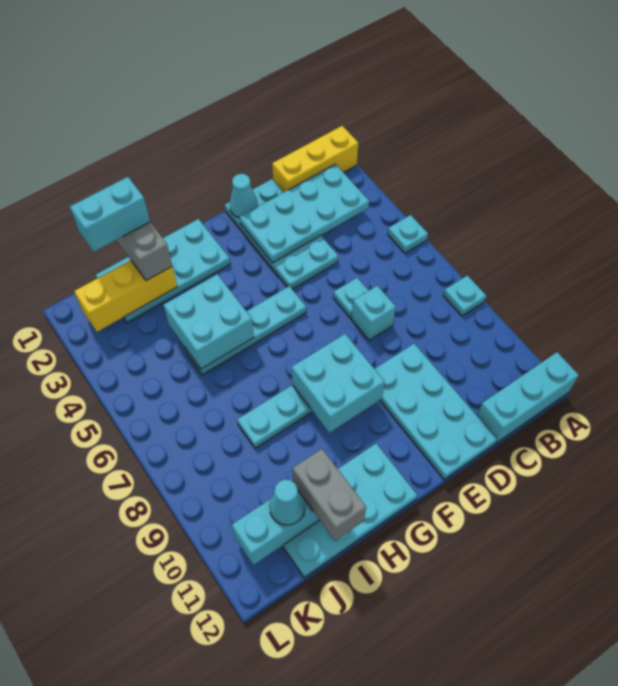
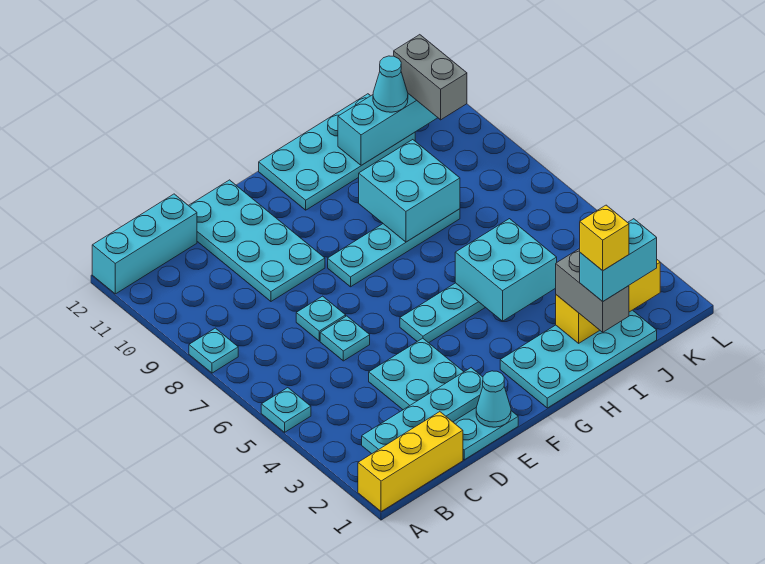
cyan plate B2:E3 level 2 -> cyan plate B2:E2 level 2
cyan brick D7 level 1 -> cyan plate D7 level 1
cyan brick F8:G9 level 2 -> cyan brick H8:I9 level 2
none -> yellow brick I1 level 5
grey brick I11:I12 level 3 -> grey brick K10:K11 level 3

